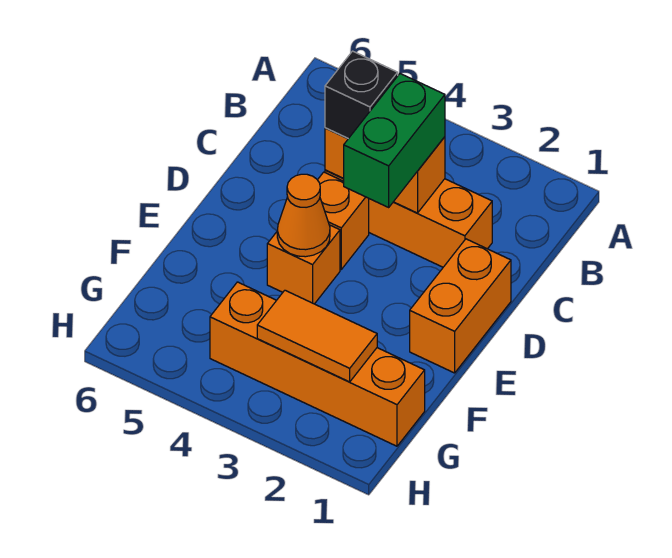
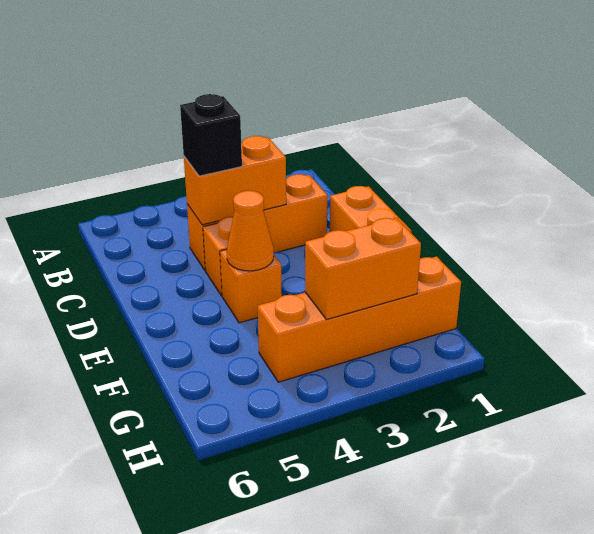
green brick C3:D3 level 3 -> none
orange tile G2:G3 level 2 -> orange brick G2:G3 level 2

